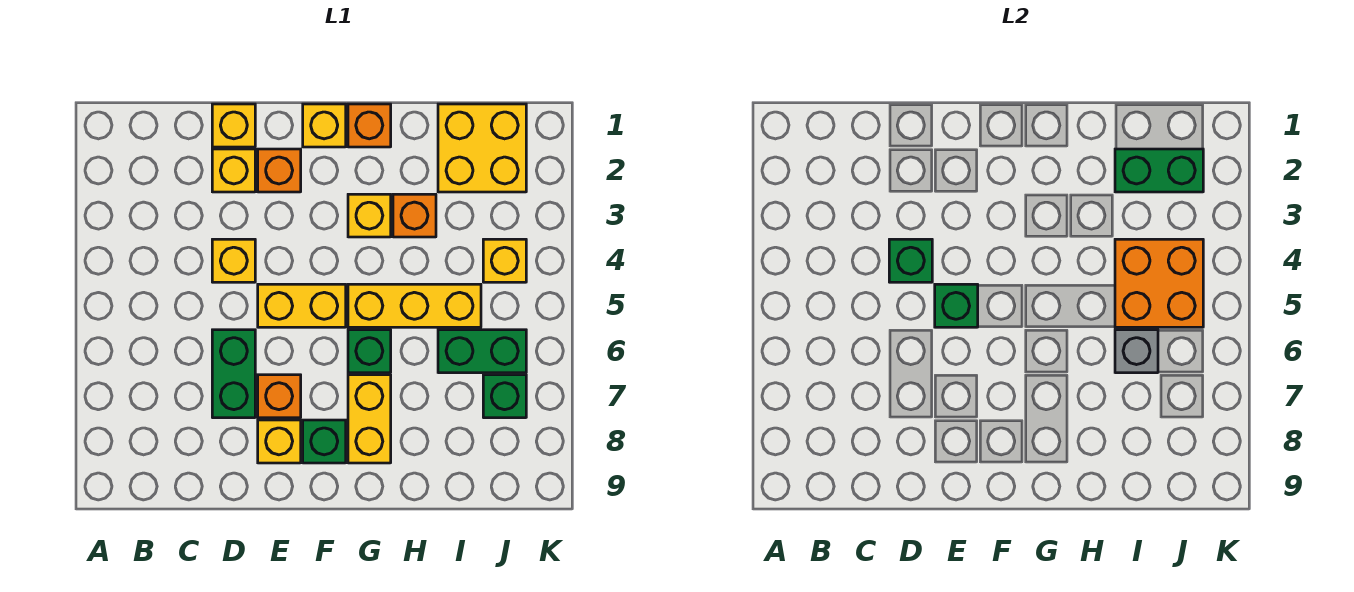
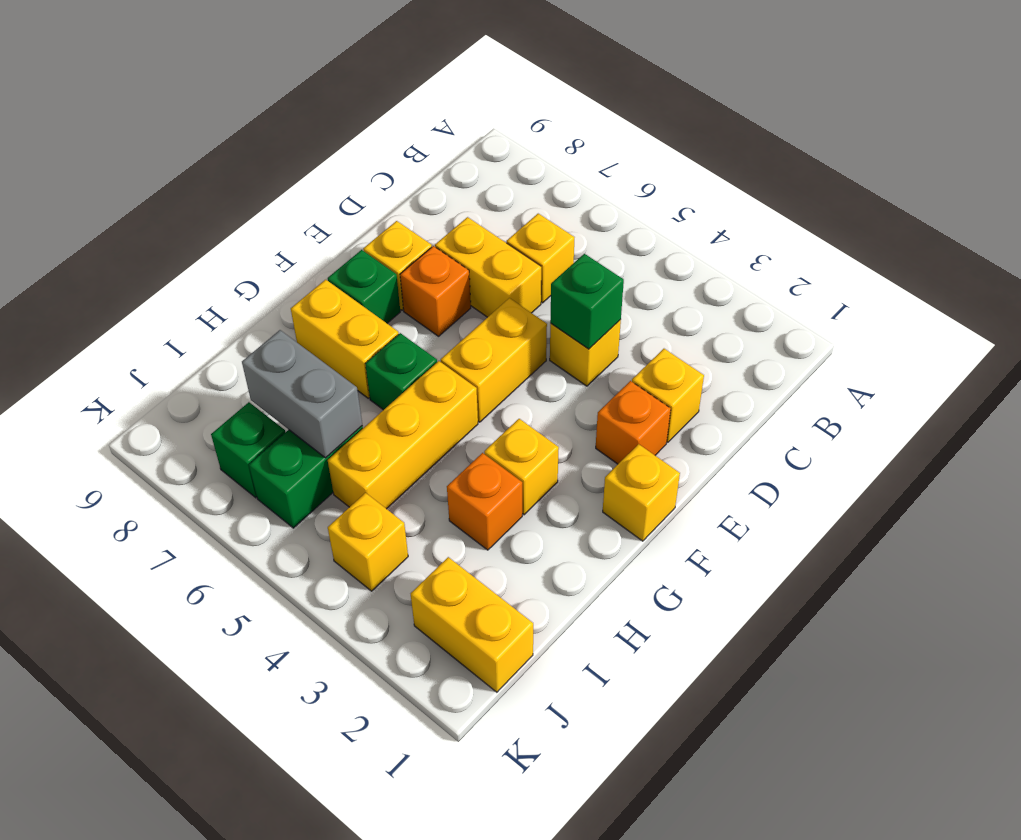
yellow brick D1 level 1 -> yellow brick C6 level 1
green brick D6:D7 level 1 -> yellow brick D6:D7 level 1
green brick E5 level 2 -> none
orange brick G1 level 1 -> none
yellow brick I1:J2 level 1 -> yellow brick J1:J2 level 1
green brick I2:J2 level 2 -> none
orange brick I4:J5 level 2 -> none
grey brick I6 level 2 -> grey brick I6:I7 level 2

